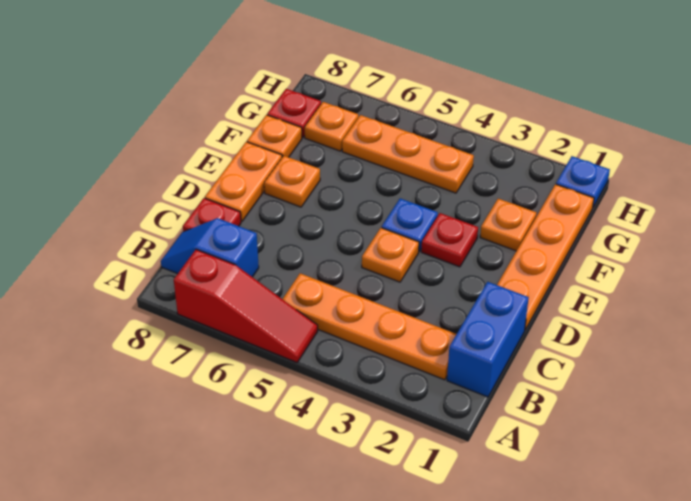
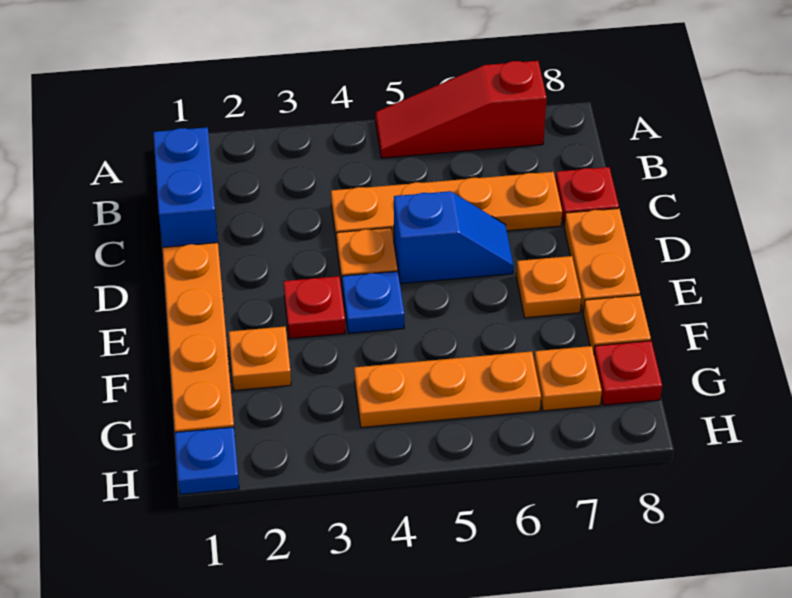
orange plate B2:B5 level 1 -> orange plate C4:C7 level 1
blue slope B7:B8 level 1 top 7 -> blue slope D5:D6 level 1 top 5

